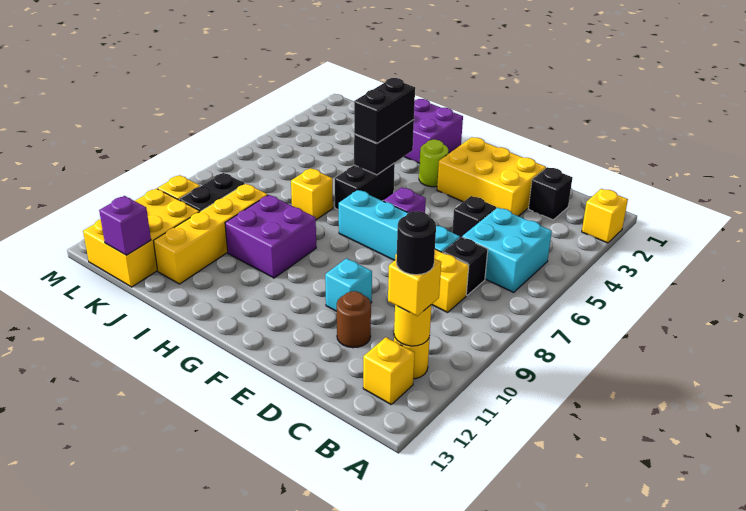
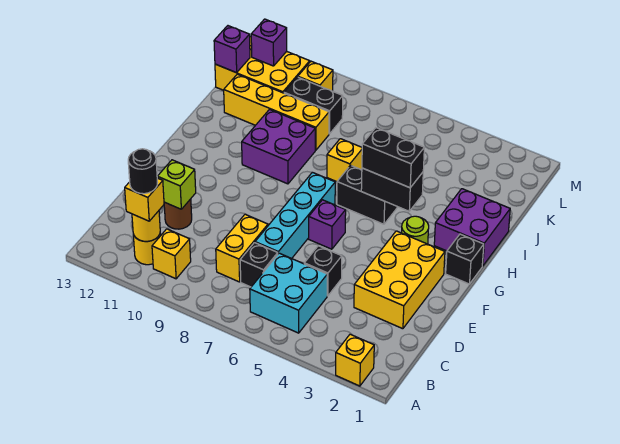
yellow brick B12 level 1 -> yellow brick B10 level 1
black brick C2 level 1 -> black brick G1 level 1
none -> lime brick D11 level 2
cyan brick E10 level 1 -> none
none -> purple brick L12 level 2

